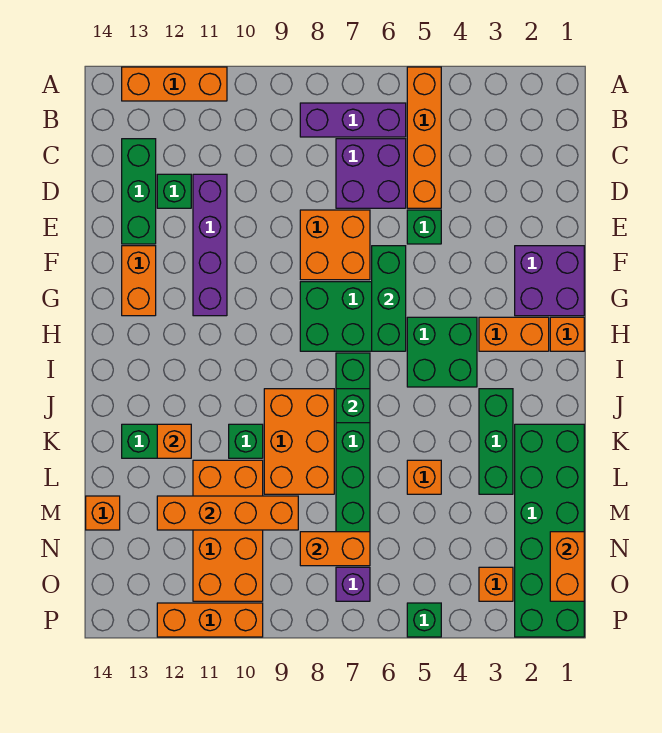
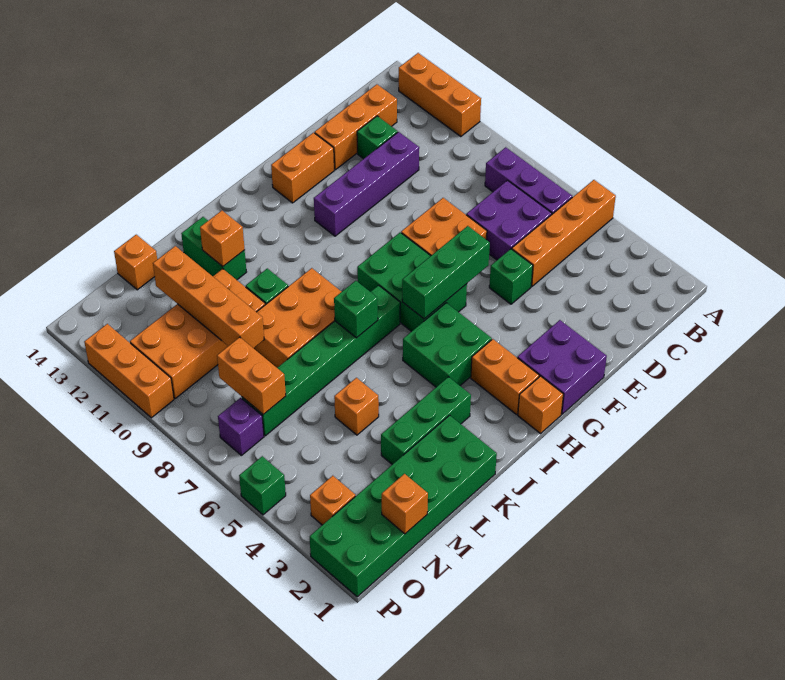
green brick C13:E13 level 1 -> orange brick C13:E13 level 1
orange brick N1:O1 level 2 -> orange brick N1 level 2

